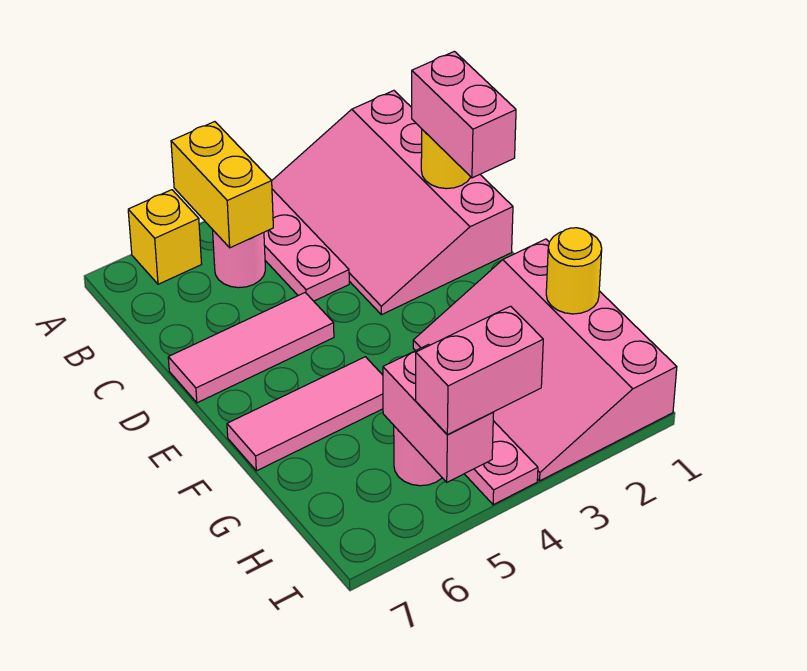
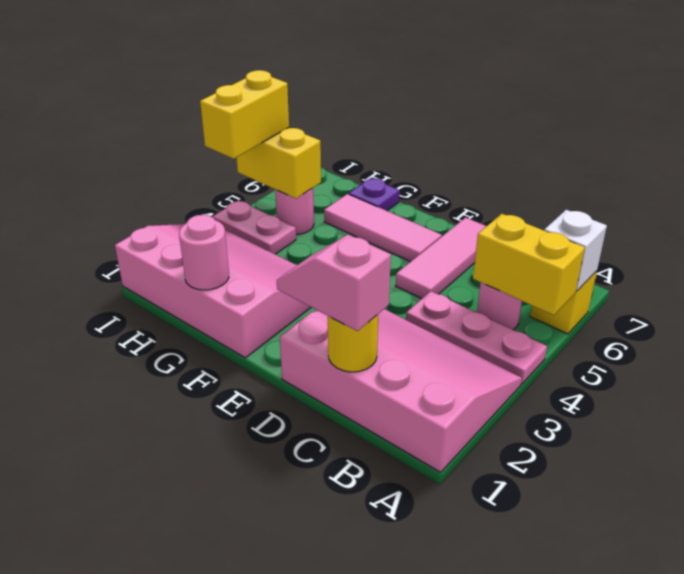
none -> white brick A6 level 2
pink brick C1:D1 level 3 -> pink slope C1:D1 level 3 top C
pink tile F5:F7 level 1 -> pink tile E6:G6 level 1
yellow round brick G1 level 2 -> pink round brick G1 level 2
none -> purple plate G7 level 1
pink brick H5:I5 level 2 -> yellow brick H5:I5 level 2
pink brick I4:I5 level 3 -> yellow brick I4:I5 level 3

